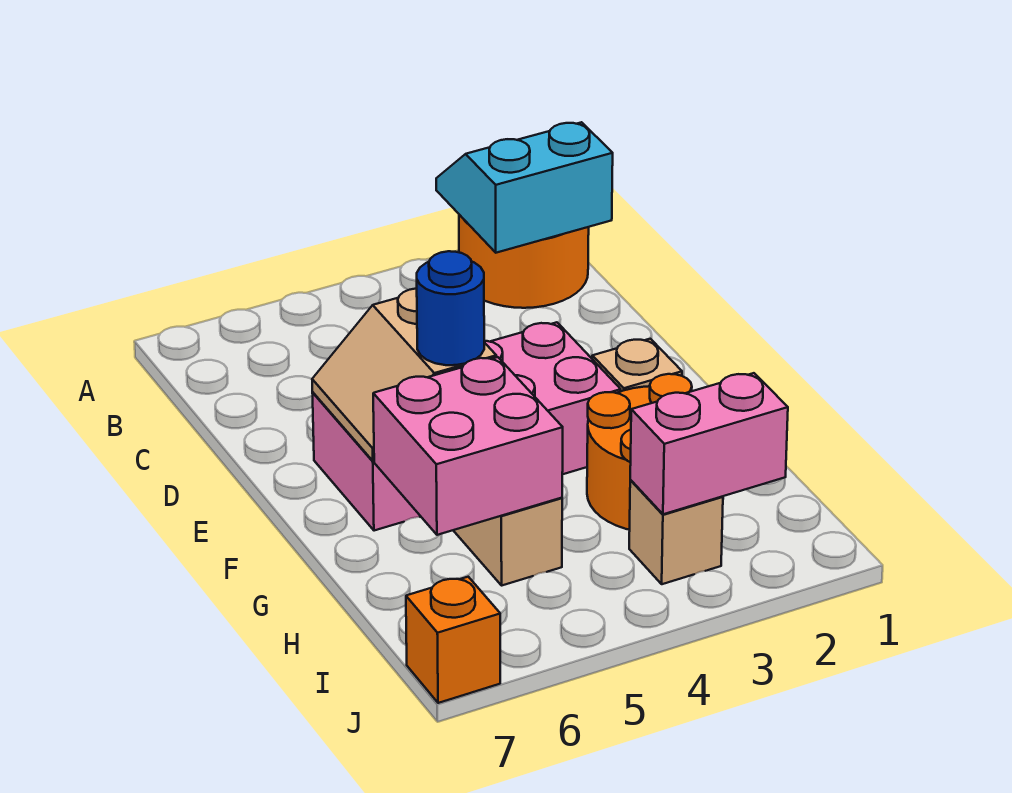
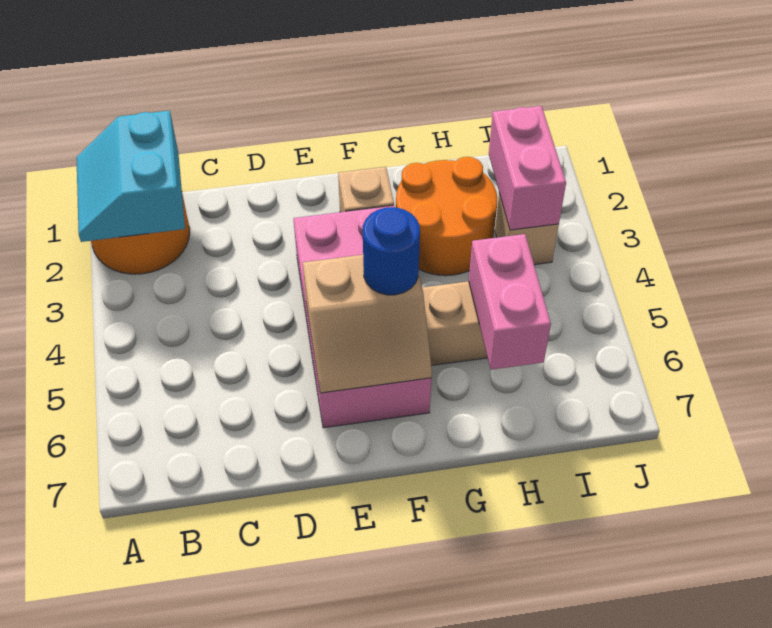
pink brick G5:H6 level 2 -> pink brick H5:H6 level 2
orange brick J7 level 1 -> none

